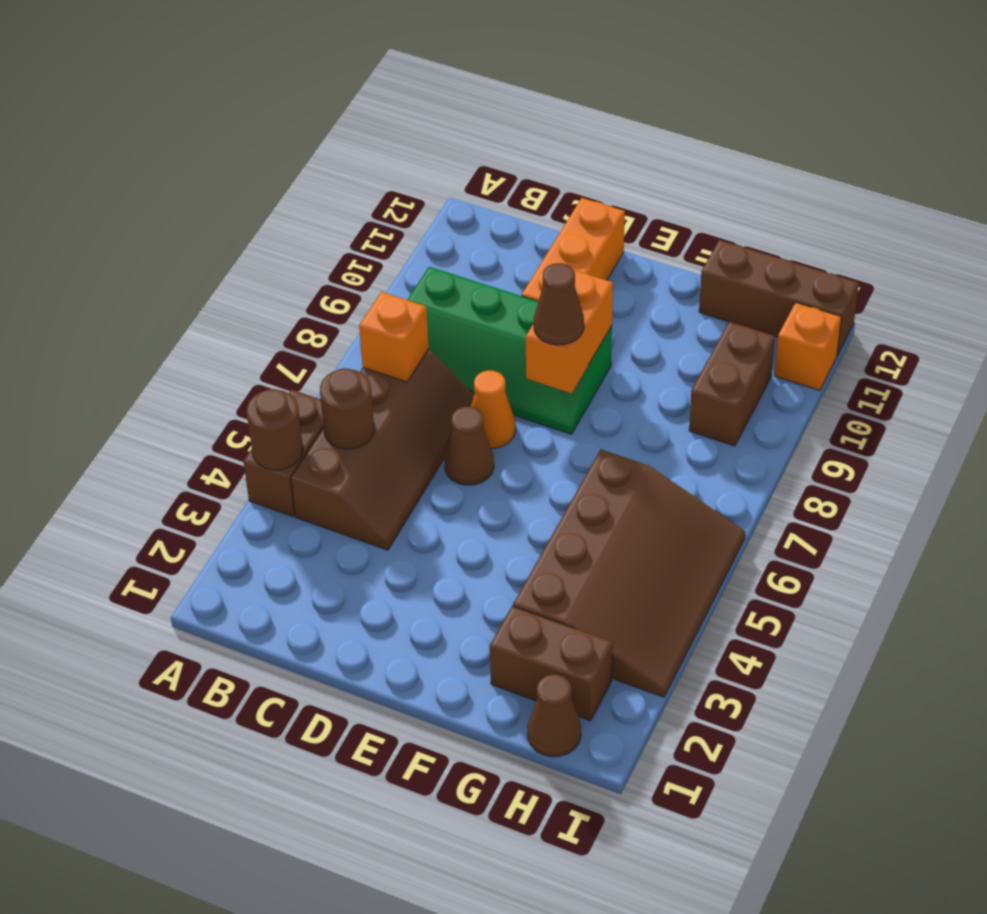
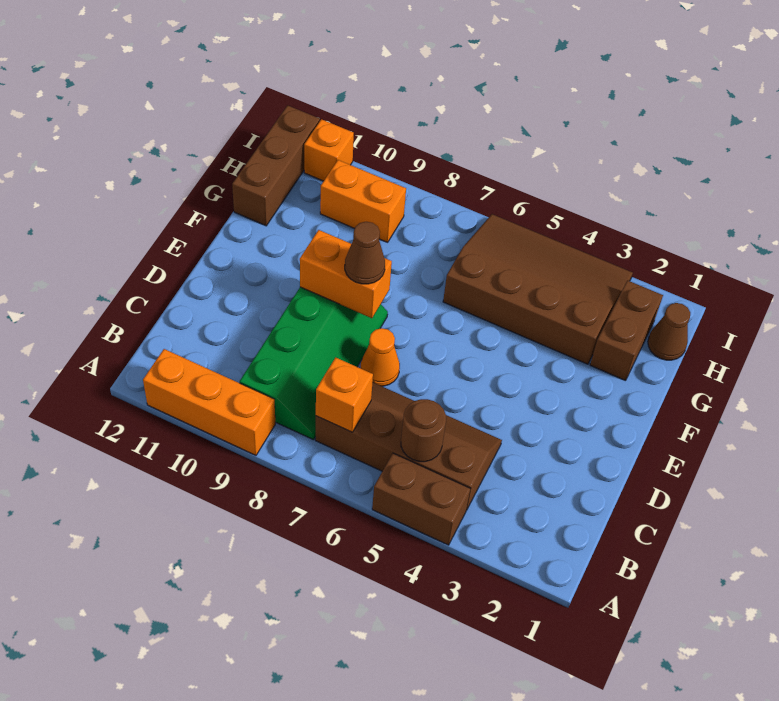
brown round brick A4 level 2 -> none
brown cone D6 level 1 -> none
orange brick D10:D12 level 1 -> orange brick A9:A11 level 1
brown brick H9:H10 level 1 -> orange brick H9:H10 level 1

